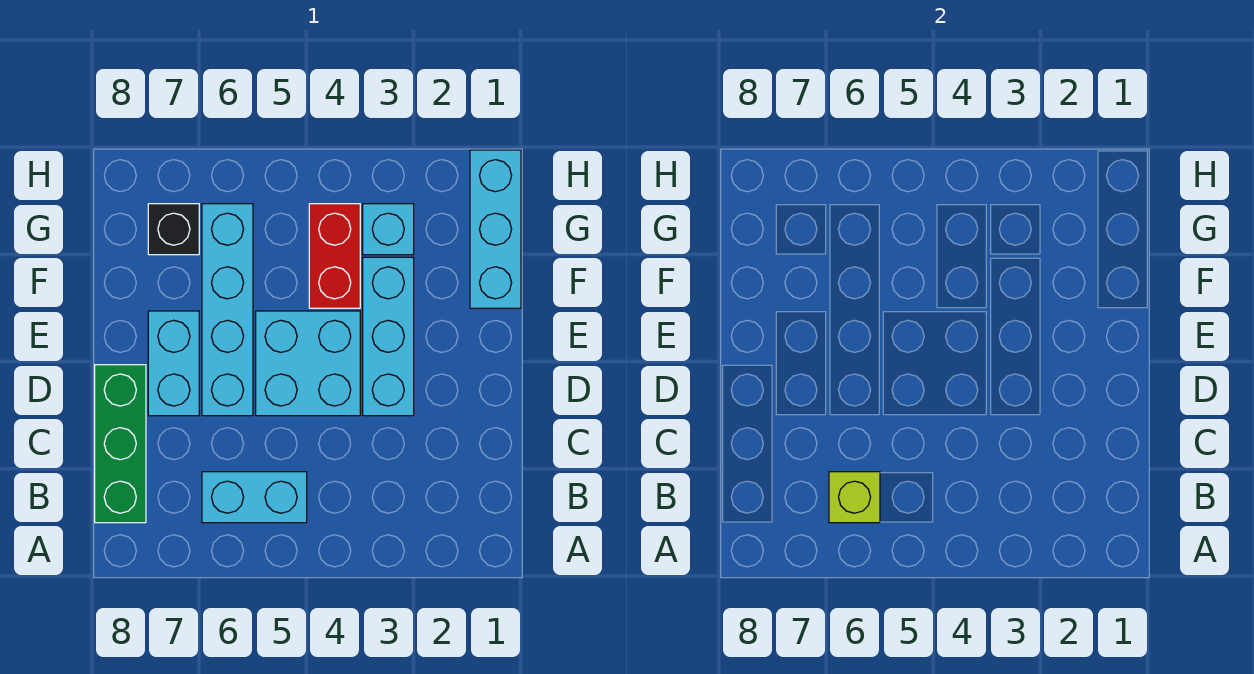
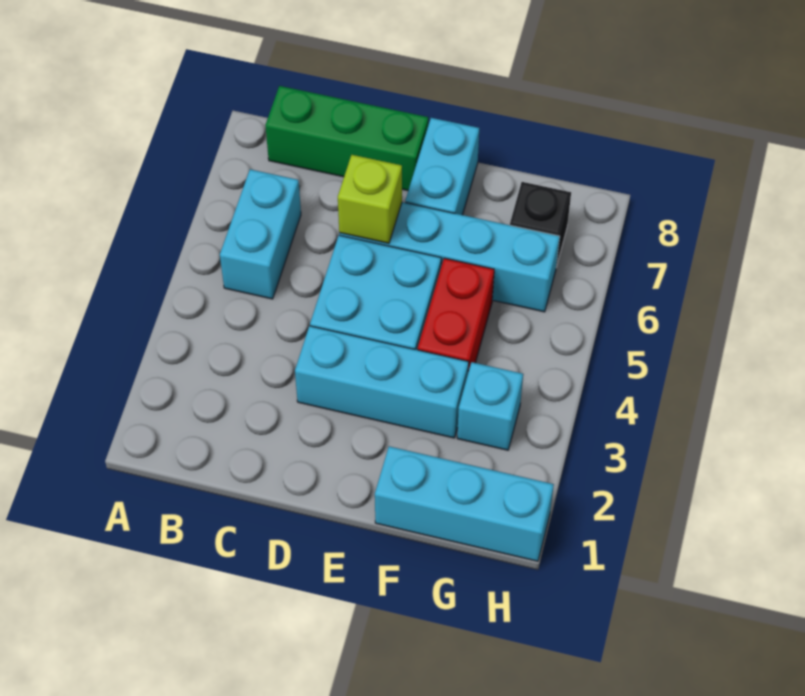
lime brick B6 level 2 -> lime brick D6 level 2
cyan brick D7:E7 level 1 -> cyan brick E7:E8 level 1
red brick F4:G4 level 1 -> red brick F4:F5 level 1

